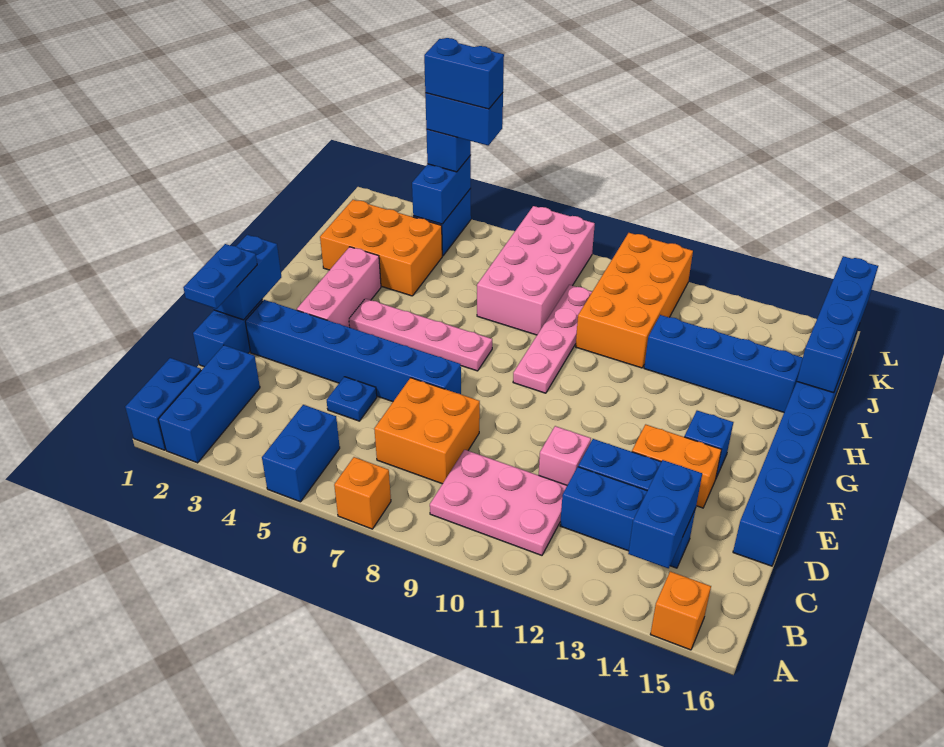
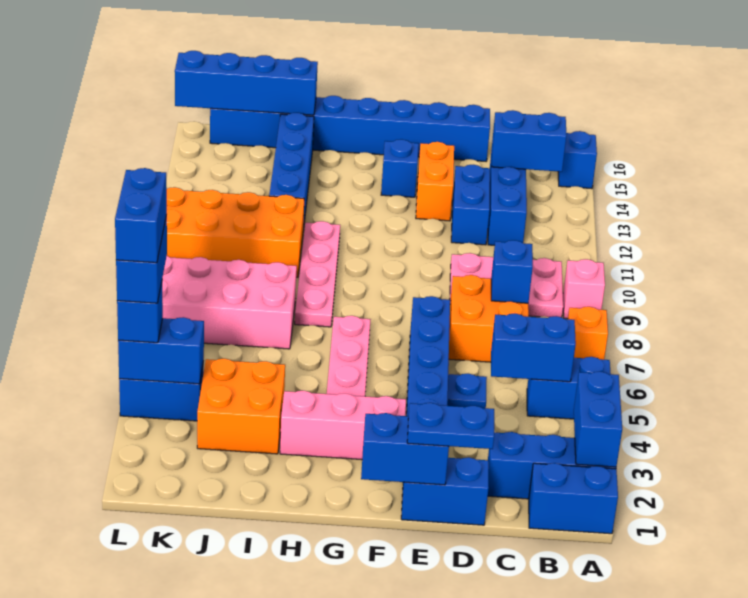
none -> blue brick A2:A3 level 2
orange brick A15 level 1 -> blue brick A15 level 1
none -> blue brick B5:C5 level 2
pink plate B9:C11 level 1 -> pink plate B9:D10 level 1
none -> blue brick C8 level 2
pink brick D11 level 1 -> pink brick A9 level 1
pink plate G9:J9 level 1 -> pink plate H8:H11 level 1
orange brick I2:J4 level 1 -> orange brick I3:J4 level 1

